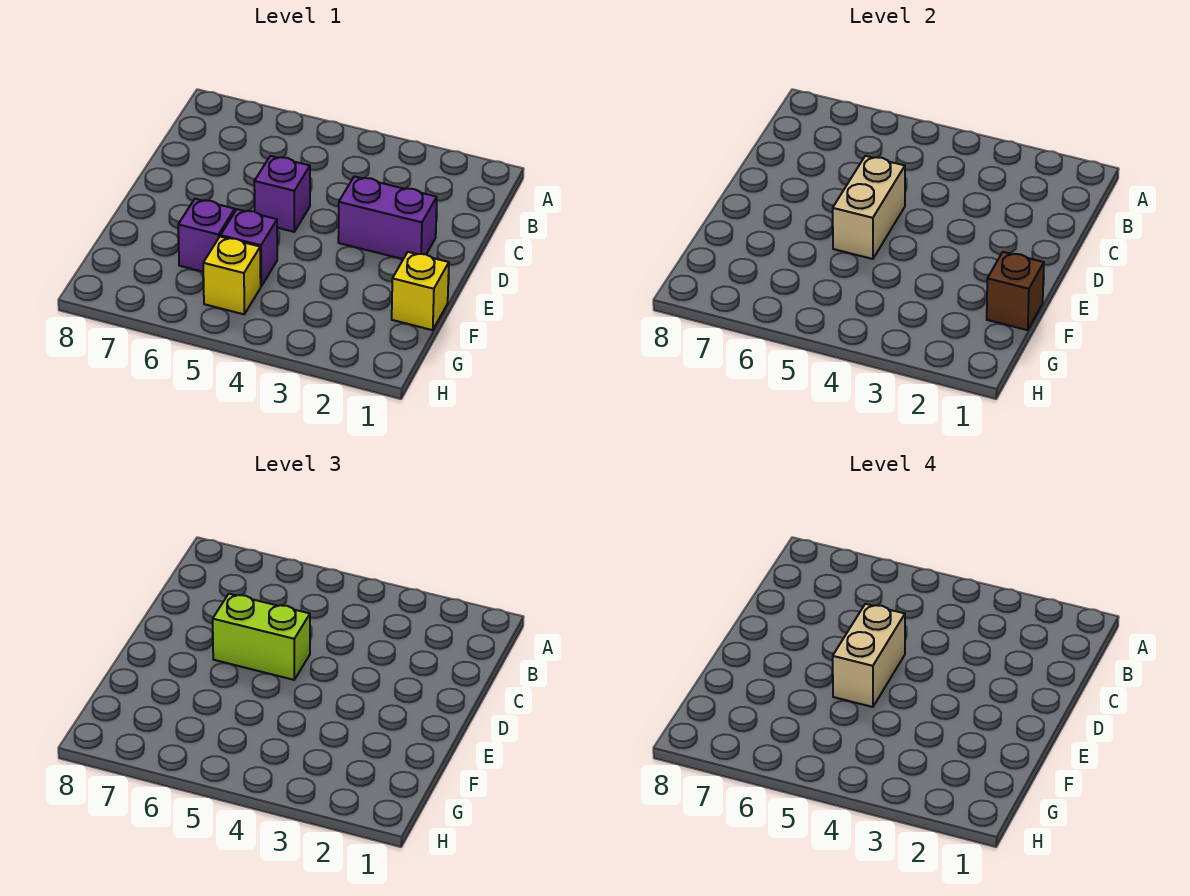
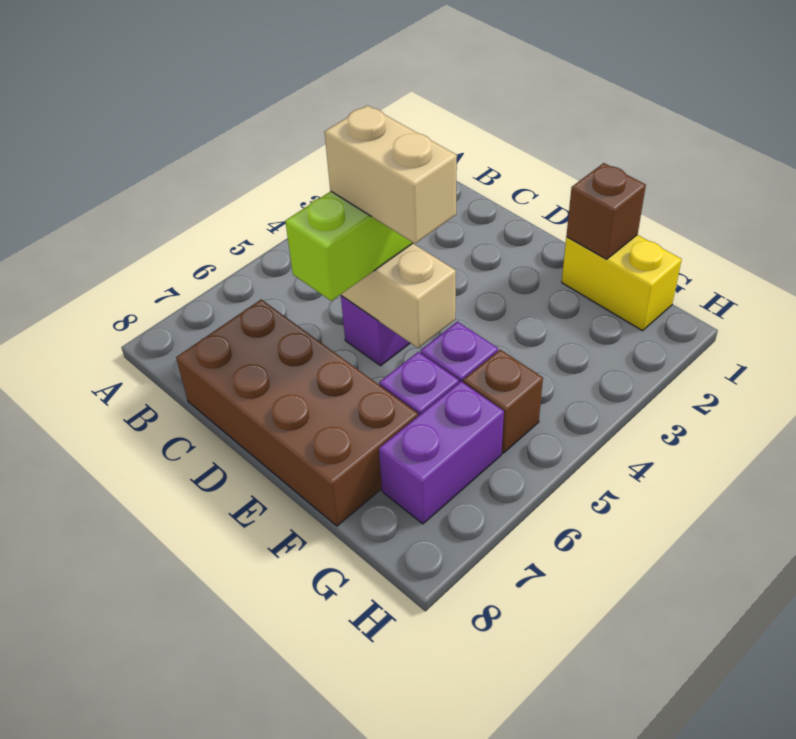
none -> brown brick C7:F8 level 1
purple brick D2:D3 level 1 -> purple brick G6:G7 level 1
yellow brick F1 level 1 -> yellow brick F1:G1 level 1
yellow brick G5 level 1 -> brown brick G5 level 1

